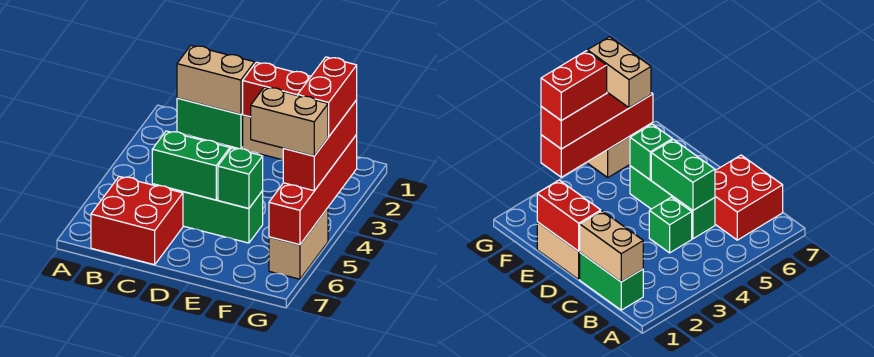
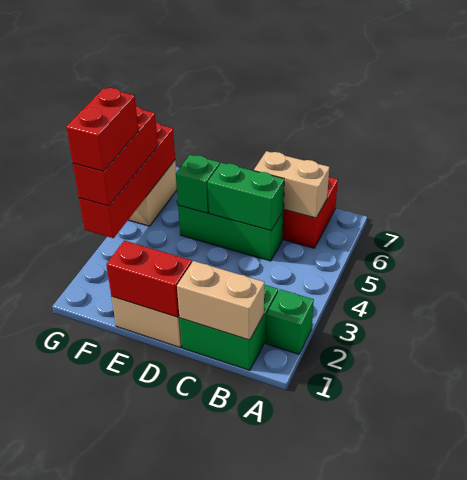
green brick B1:C1 level 1 -> green brick B1:C2 level 1
green brick C4 level 1 -> green brick A2 level 1
tan brick F5:G5 level 4 -> tan brick B6:C6 level 2

